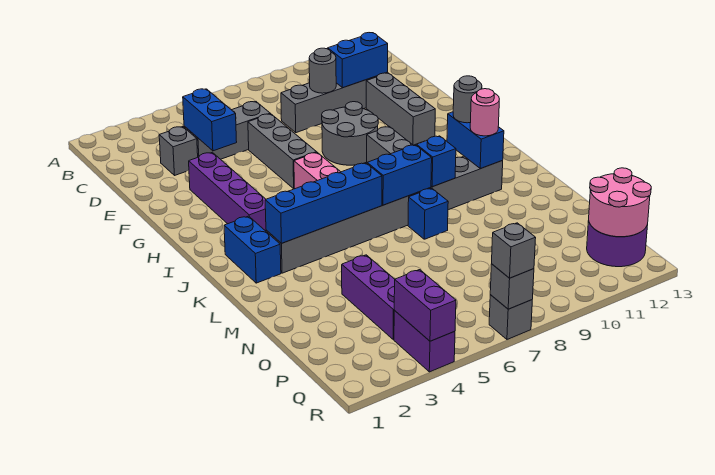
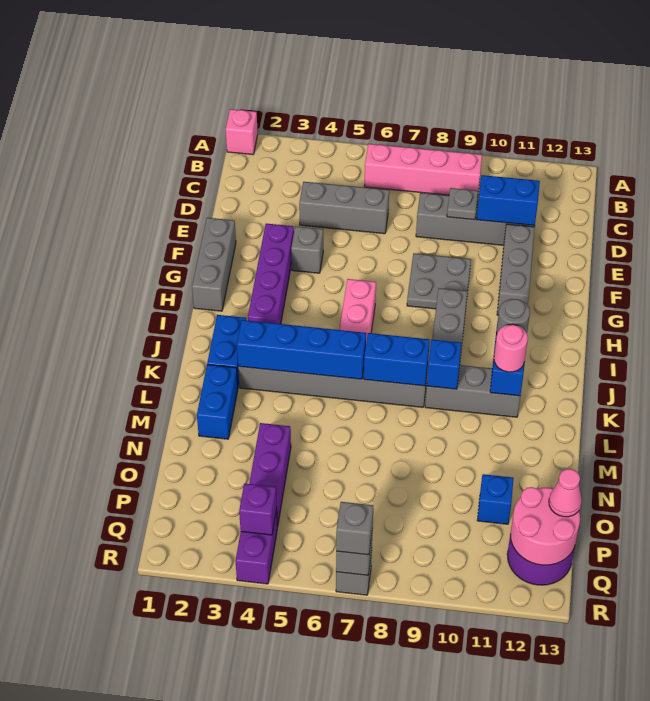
none -> pink brick A1 level 1
none -> pink brick B6:B9 level 1
grey brick D3 level 1 -> grey brick F4 level 1
blue brick D4:E4 level 2 -> blue brick L2:M2 level 1
grey round brick D9 level 2 -> grey plate D9 level 2
grey brick E6:G6 level 1 -> grey brick F1:H1 level 1
grey round brick F8:G9 level 1 -> grey plate F8:G9 level 1
blue brick L8 level 1 -> blue brick O11 level 1
none -> pink cone P13 level 3
purple brick Q4:R4 level 2 -> purple brick Q4 level 2

